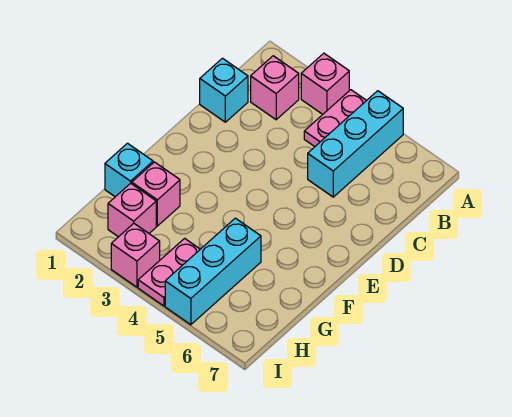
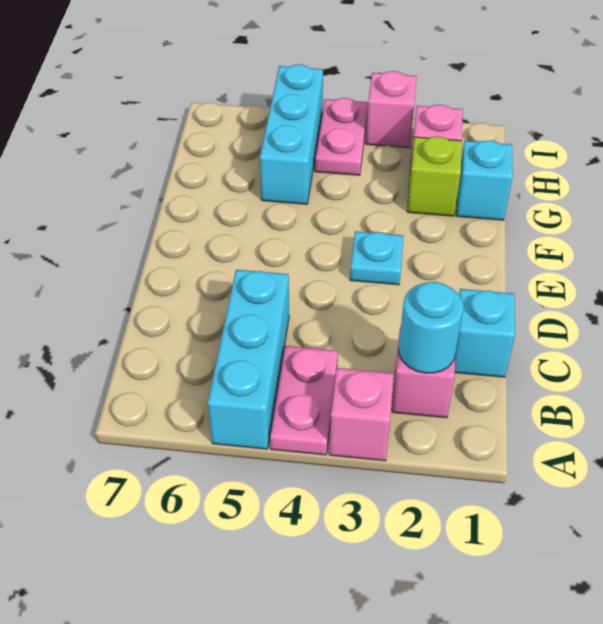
none -> cyan round brick B2 level 2
none -> cyan plate E3 level 1
pink brick G2 level 1 -> lime brick G2 level 1

